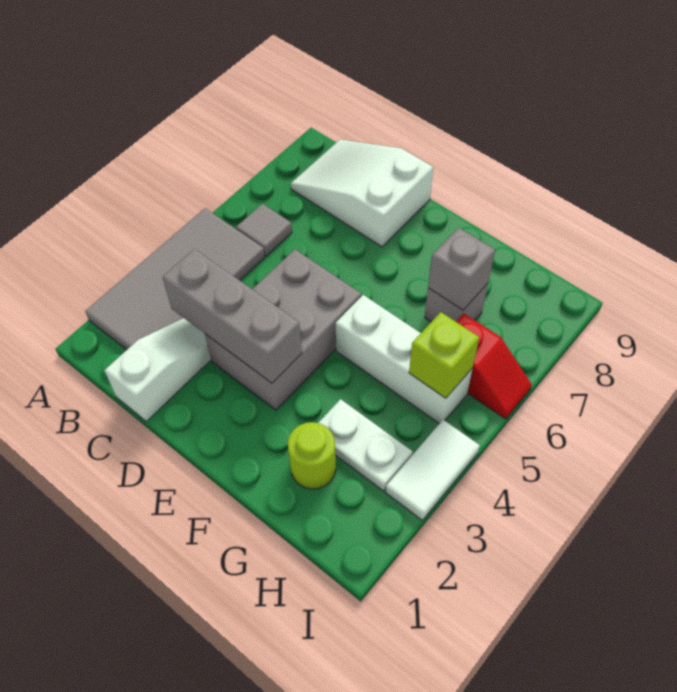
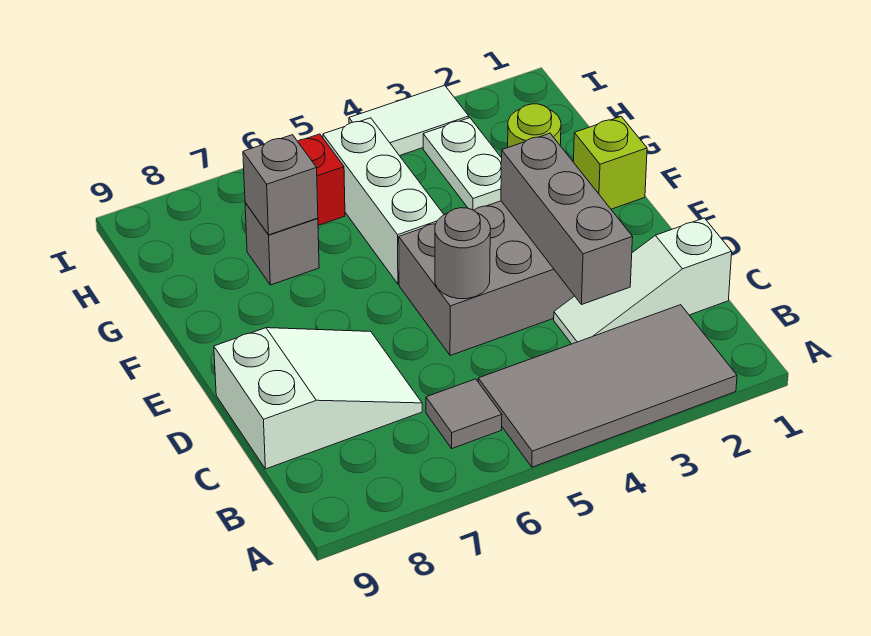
white slope B8:D9 level 1 top D -> white slope C7:D9 level 1 top 9
none -> grey round brick D5 level 2
lime brick H5 level 2 -> lime brick F1 level 1

